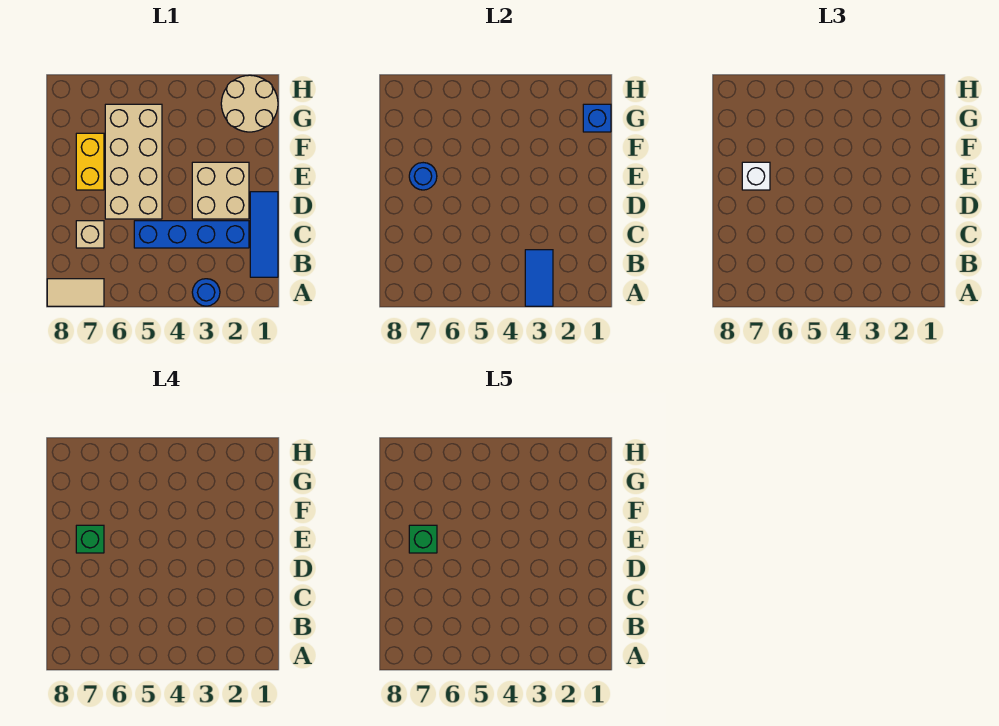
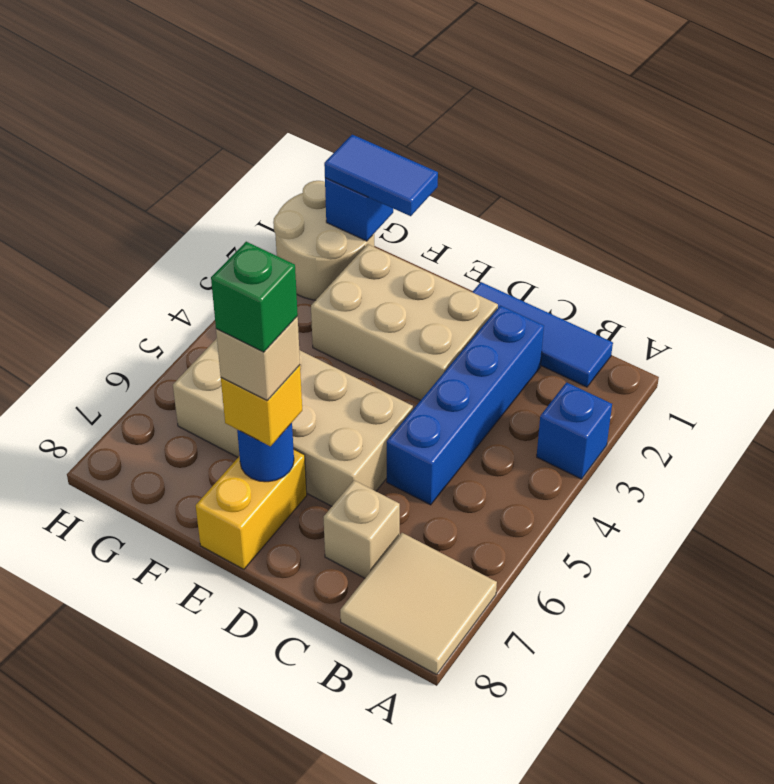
blue round brick A3 level 1 -> blue brick A3 level 1
blue tile A3:B3 level 2 -> blue tile F1:G1 level 3
tan tile A7:A8 level 1 -> tan tile A7:B8 level 1
tan brick D2:E3 level 1 -> tan brick D2:F3 level 1
yellow brick E7:F7 level 1 -> yellow brick E7:E8 level 1
white brick E7 level 3 -> yellow brick E7 level 3
green brick E7 level 4 -> tan brick E7 level 4

